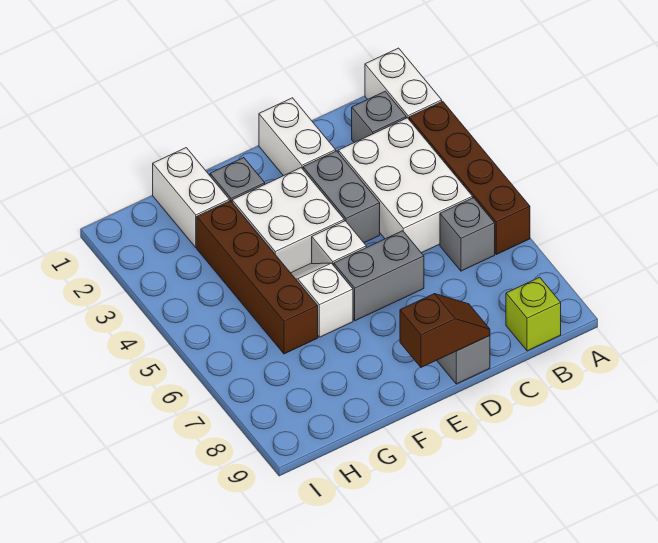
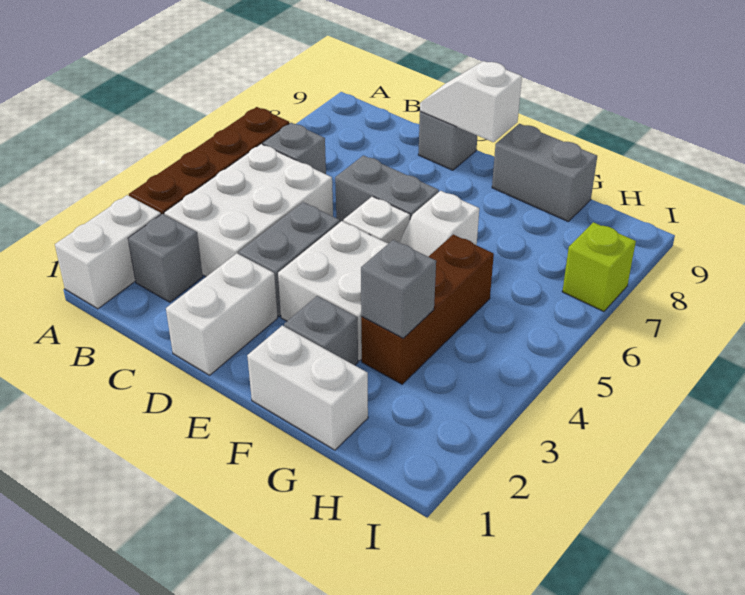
lime brick B9 level 1 -> lime brick I7 level 1
brown slope D9:E9 level 2 top E -> white slope D9:E9 level 2 top E
none -> grey brick F9:G9 level 1
white brick G1:G2 level 1 -> white brick F1:G1 level 1
brown brick G3:G6 level 1 -> brown brick G3:G5 level 1
none -> grey brick G3 level 2

